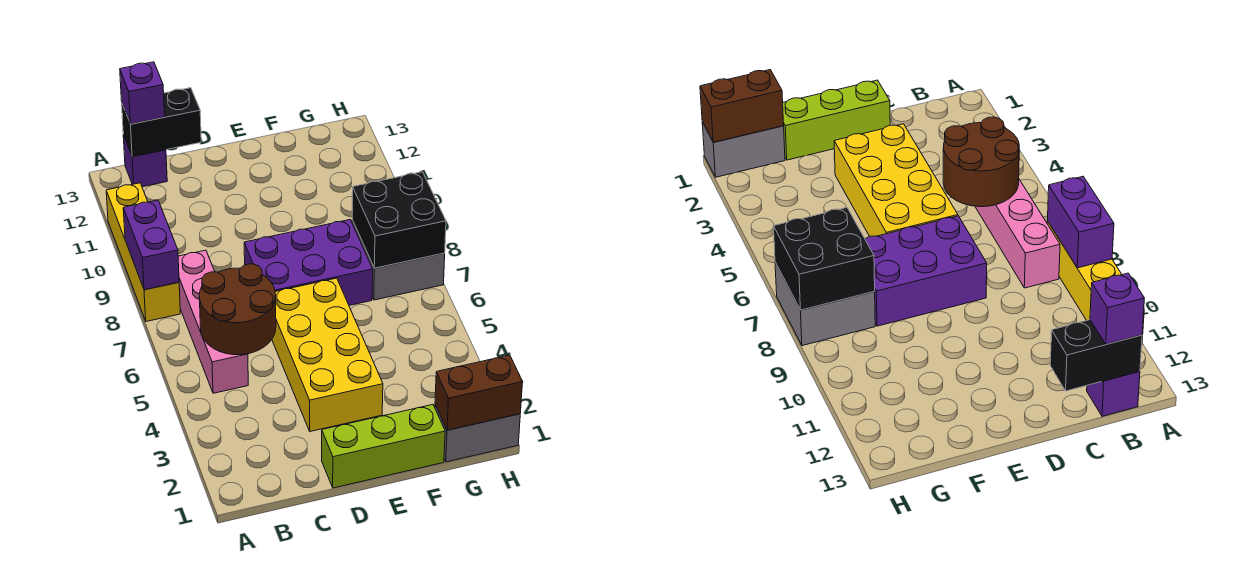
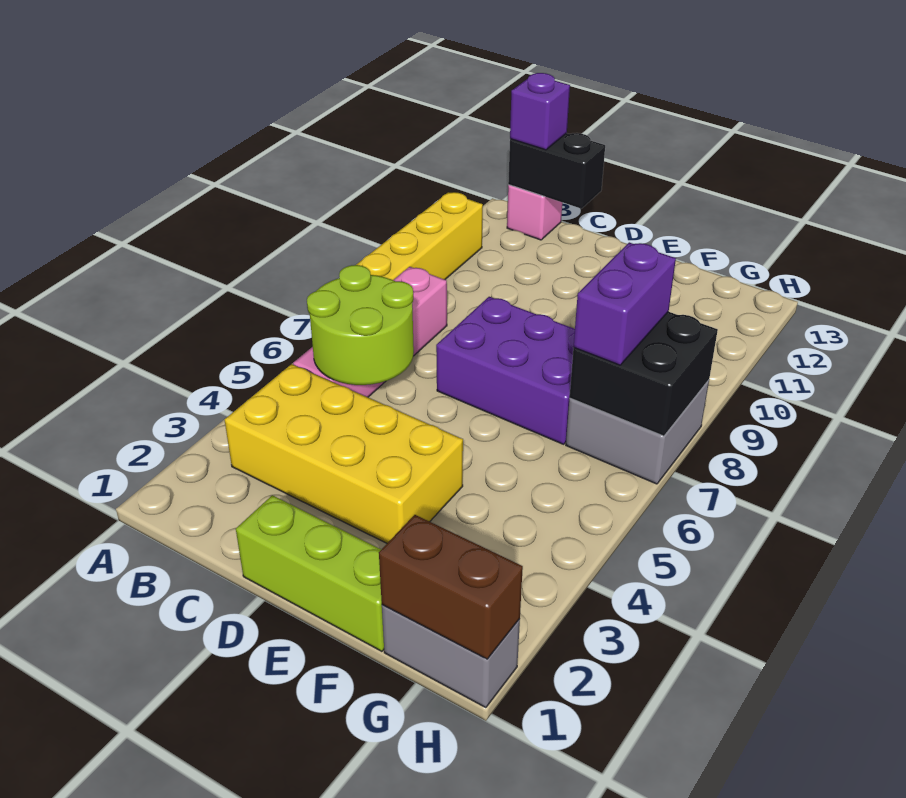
purple brick A8:A9 level 2 -> purple brick G7:G8 level 3
brown round brick B5:C6 level 2 -> lime round brick B5:C6 level 2
purple brick B13 level 1 -> pink brick B13 level 1
yellow brick D3:E6 level 1 -> yellow brick B3:E4 level 1

